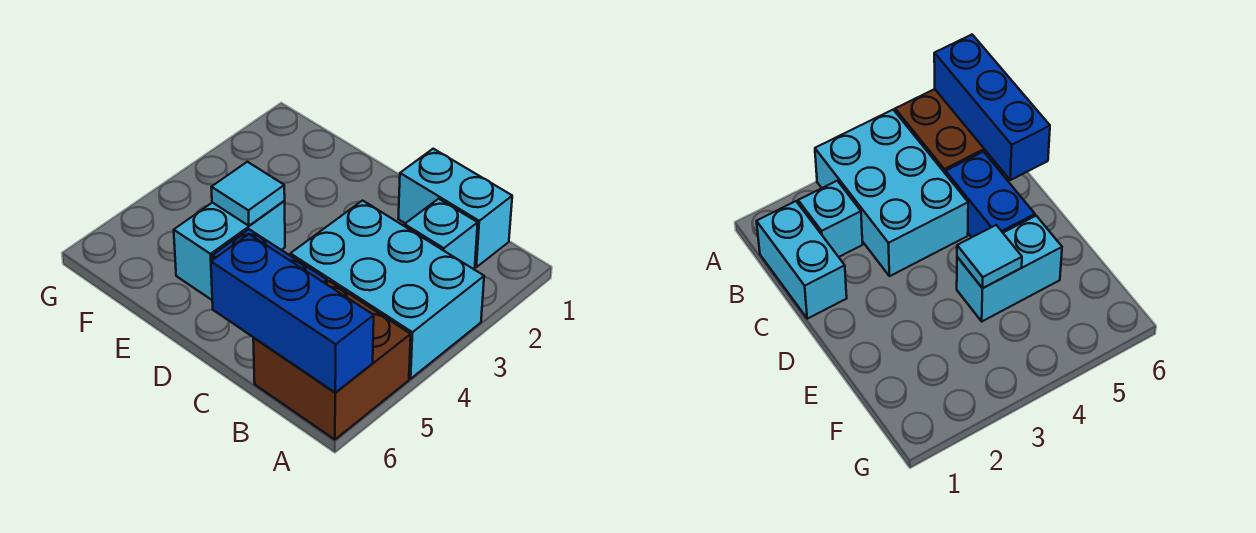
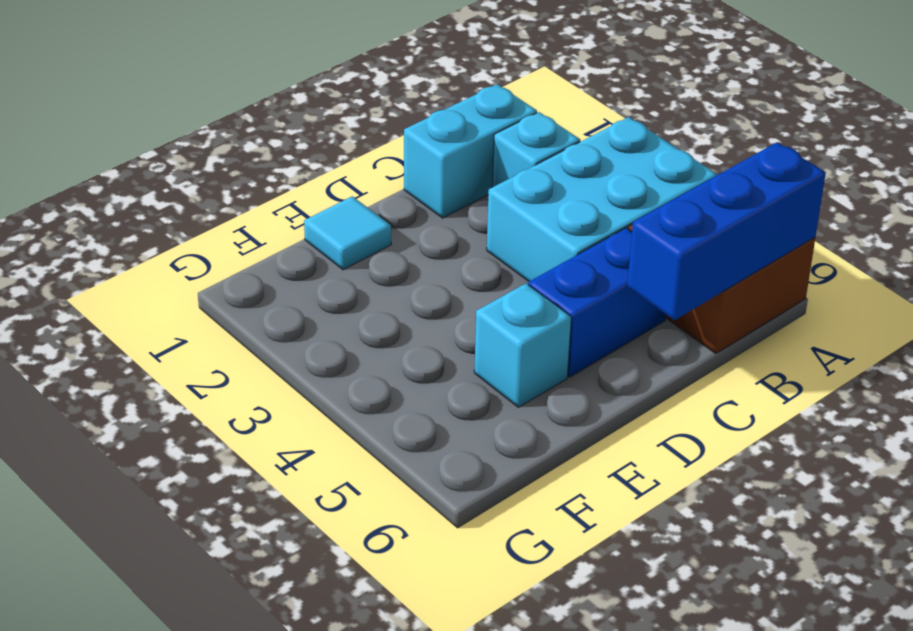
cyan brick E4:E5 level 1 -> cyan brick E5 level 1
cyan tile E4 level 2 -> cyan tile E1 level 1

